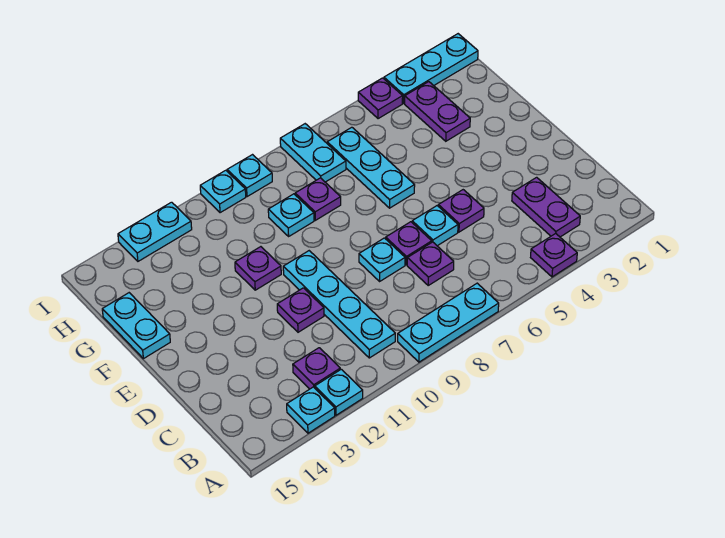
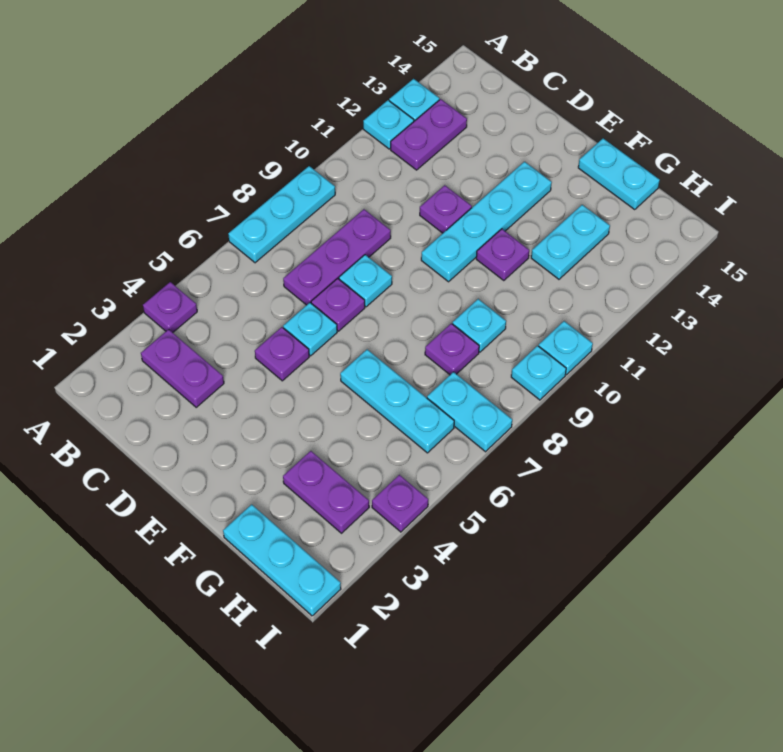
cyan plate B10:E10 level 1 -> cyan plate E10:E13 level 1
purple plate B12 level 1 -> purple plate B12:B13 level 1
purple plate C7 level 1 -> purple plate C7:C9 level 1
cyan plate I1:I3 level 1 -> cyan plate G1:I1 level 1
cyan plate I12:I13 level 1 -> cyan plate G12:G13 level 1

